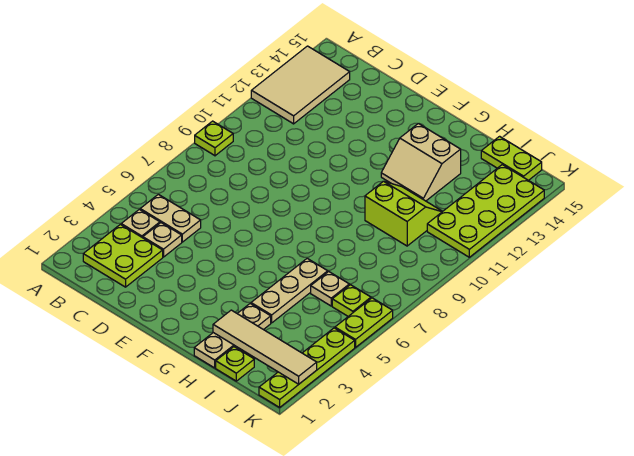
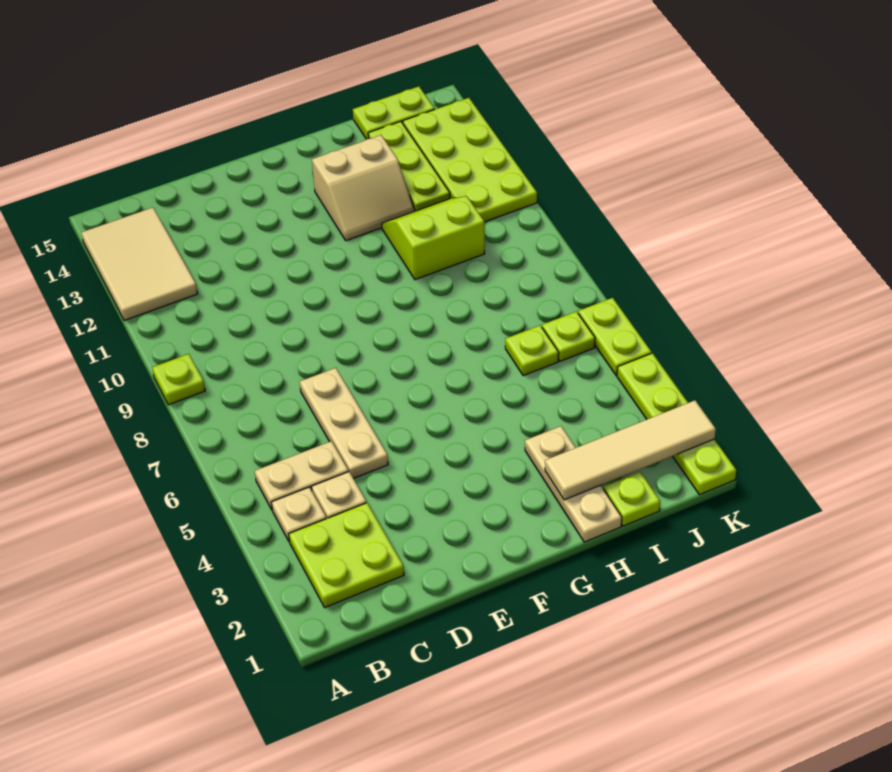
tan plate H4:H6 level 1 -> tan plate D5:D7 level 1
tan plate I6 level 1 -> lime plate I6 level 1
none -> lime plate I12:I14 level 1

